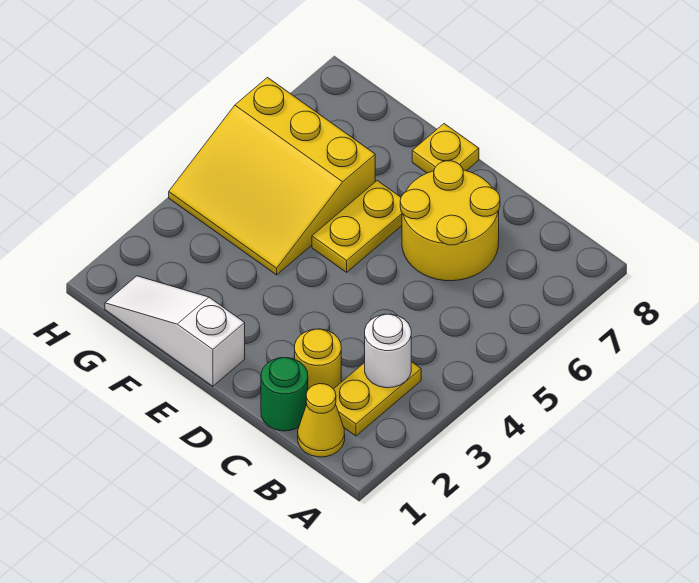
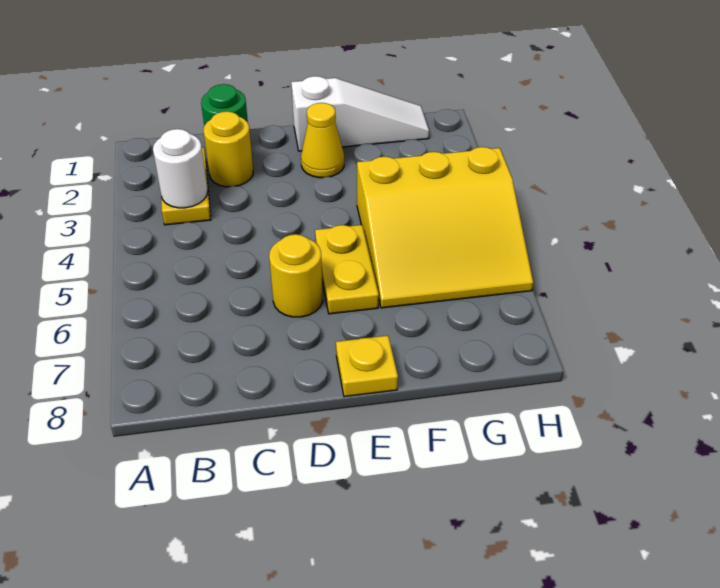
yellow cone B1 level 1 -> yellow cone E2 level 1
yellow round brick C6:D7 level 1 -> yellow round brick D6 level 1
yellow slope F4:H6 level 1 top 6 -> yellow slope F4:H6 level 1 top 4

